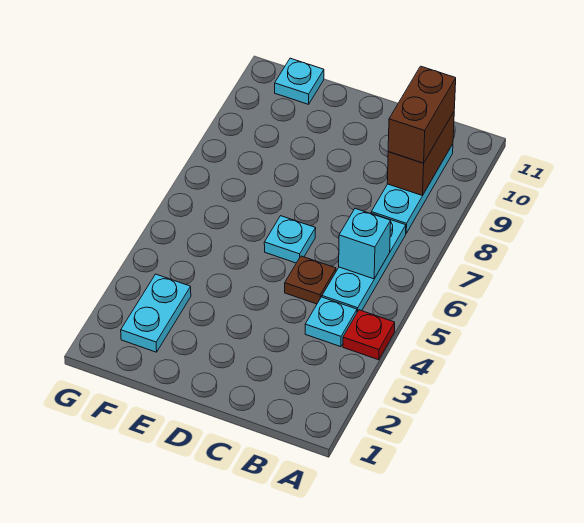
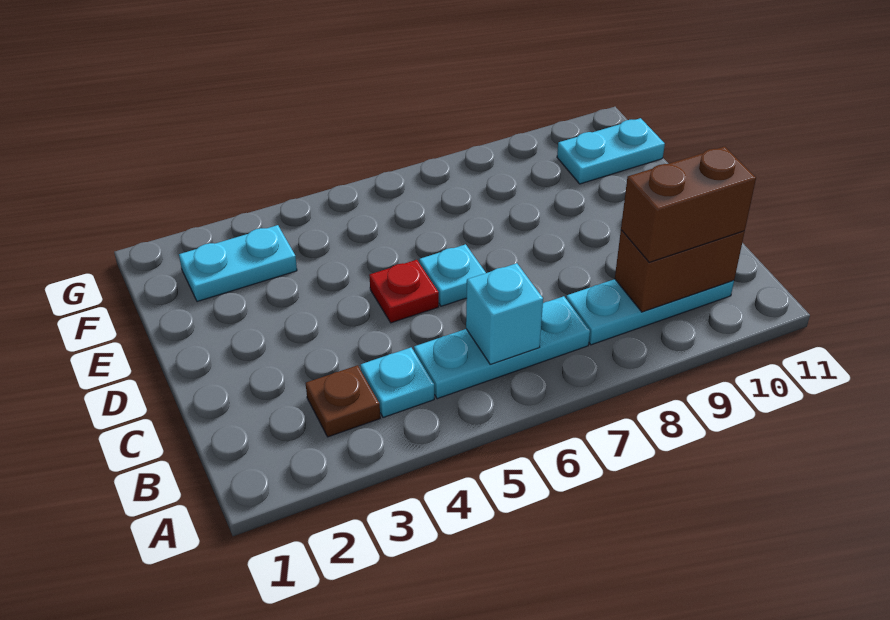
red plate A4 level 1 -> red plate D5 level 1
brown plate C5 level 1 -> brown plate B3 level 1
cyan plate F11 level 1 -> cyan plate F10:F11 level 1

